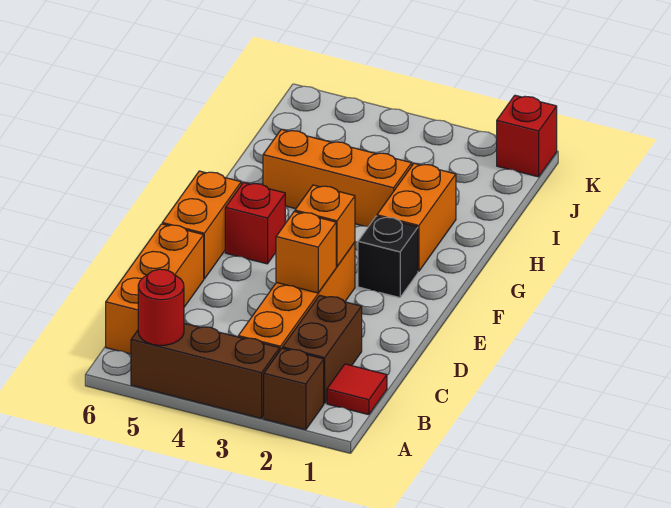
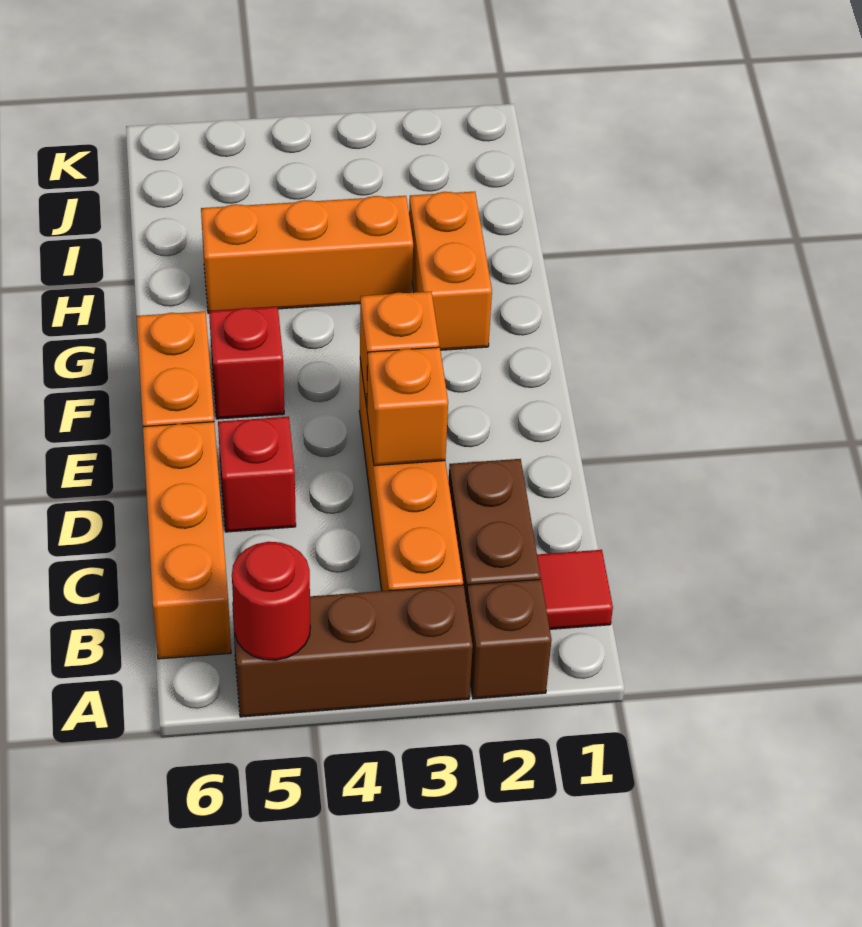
black brick F2 level 1 -> none
red brick K1 level 1 -> red brick D5 level 1

